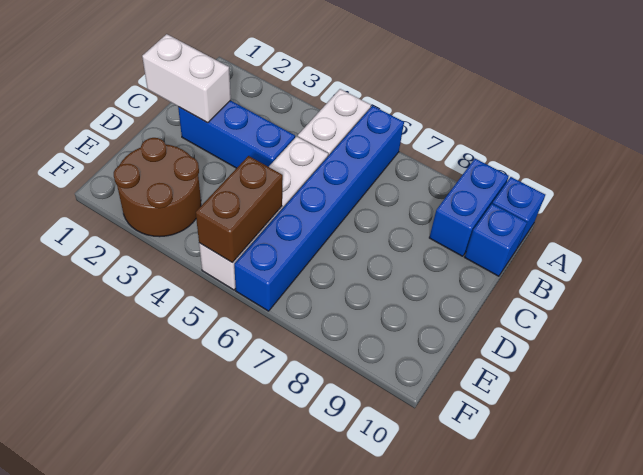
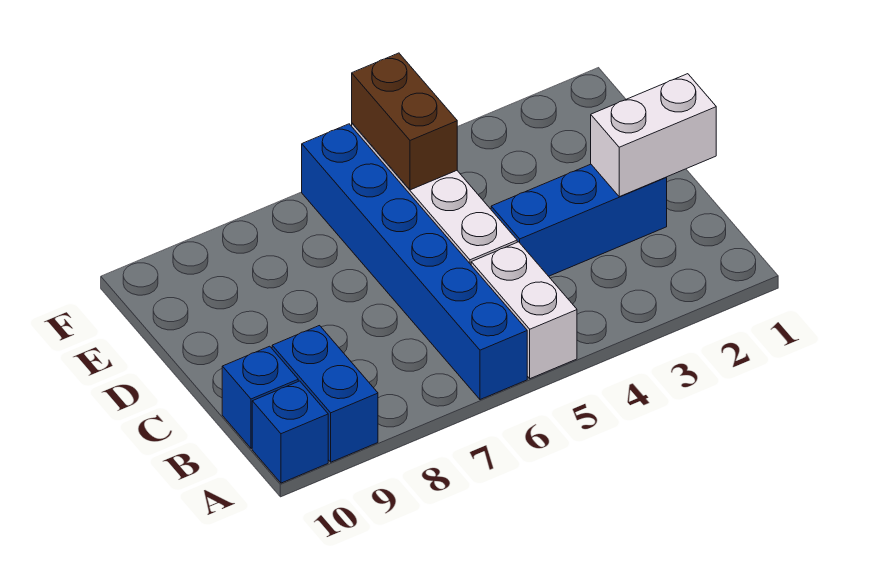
brown round brick E2:F3 level 1 -> none

